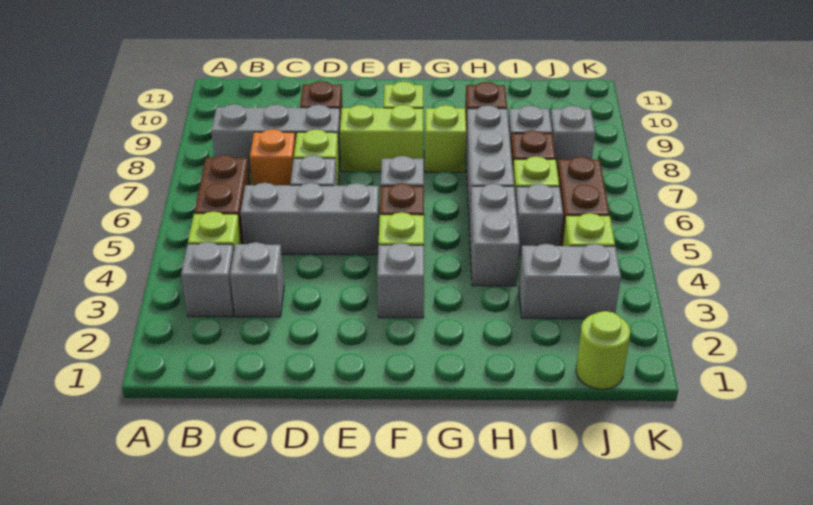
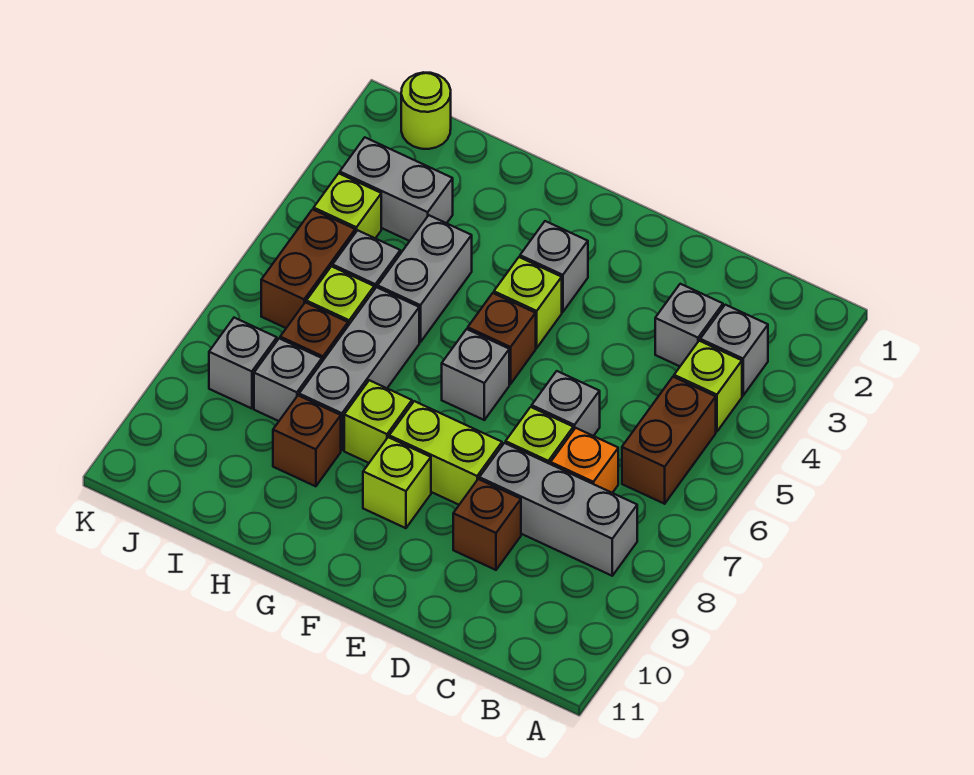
grey brick C5:E5 level 1 -> none

